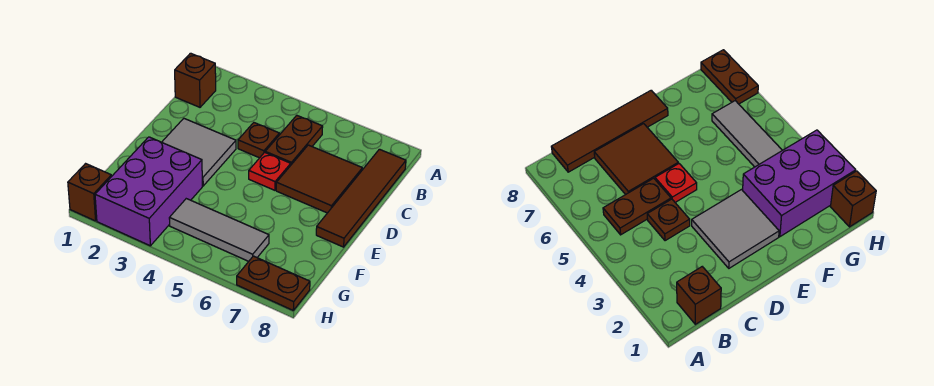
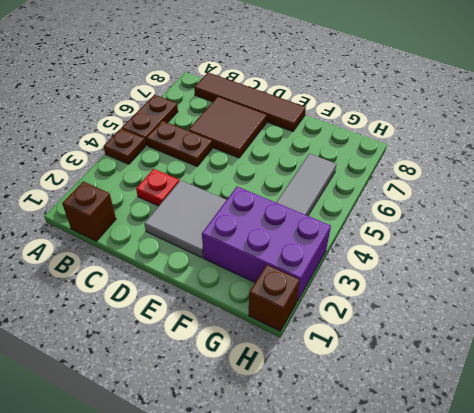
brown plate C4 level 1 -> brown plate A4 level 1
red plate D5 level 1 -> red plate C3 level 1
brown plate H7:H8 level 1 -> brown plate A5:A6 level 1

